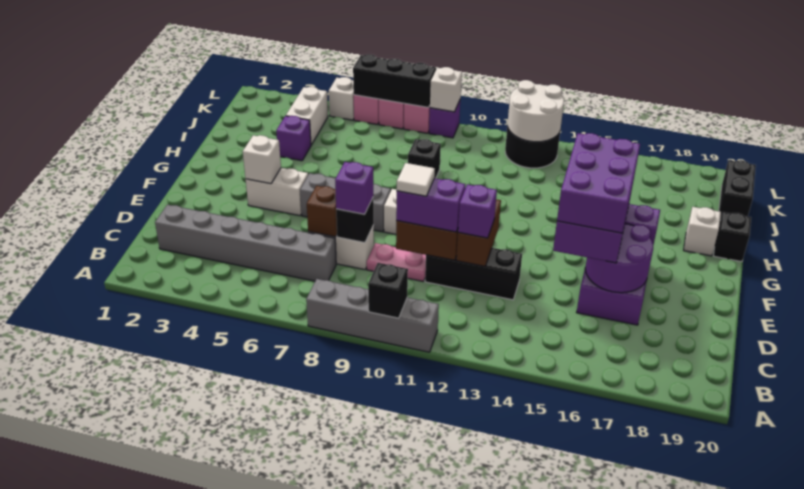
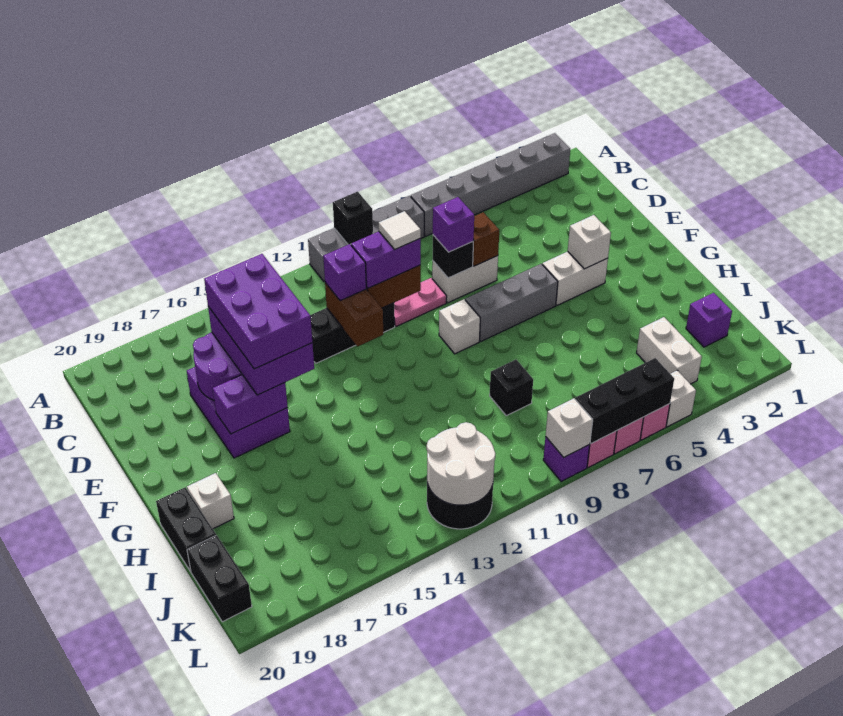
grey brick C2:C7 level 1 -> grey brick A2:A7 level 1
black brick H20 level 1 -> black brick H20:I20 level 1
purple brick I4 level 1 -> purple brick J2 level 1

